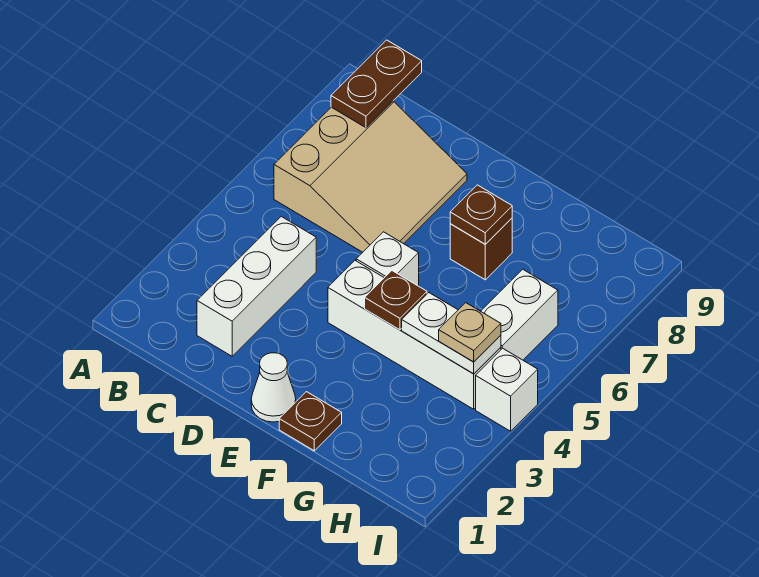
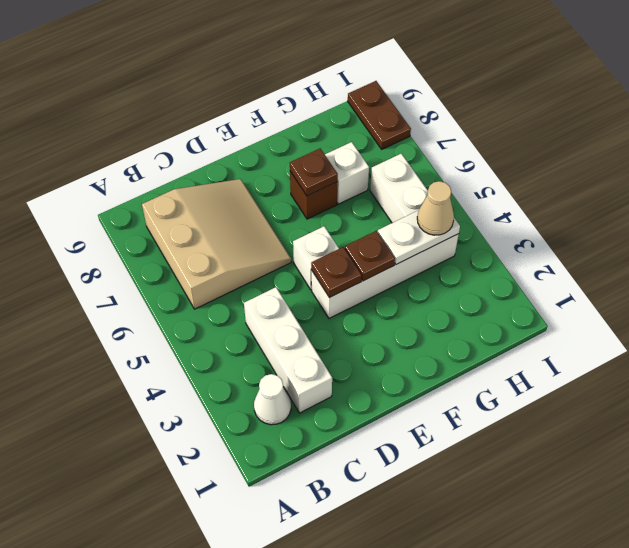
brown plate B8:B9 level 2 -> brown plate I8:I9 level 1
white cone E1 level 1 -> white cone B2 level 1
brown plate F1 level 1 -> brown plate E4 level 2
tan plate H4 level 3 -> tan cone H4 level 3
white brick I4 level 1 -> white brick G7 level 1

